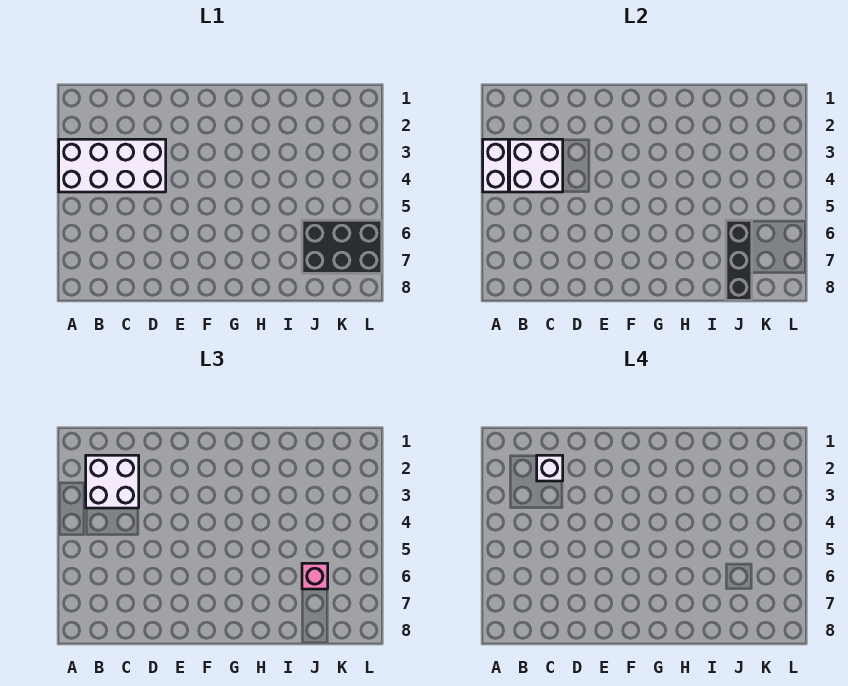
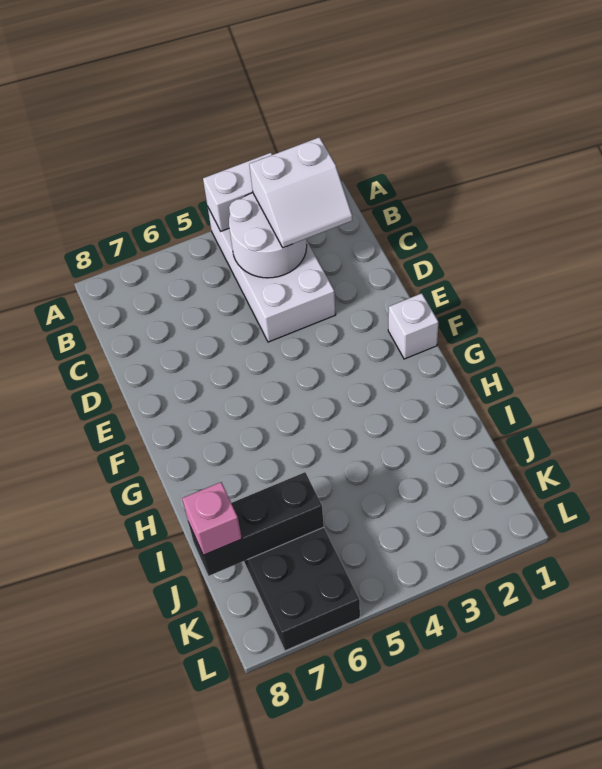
white brick B2:C3 level 3 -> white slope B2:C3 level 3 top B
white brick B3:C4 level 2 -> white round brick B3:C4 level 2
white brick C2 level 4 -> white brick F1 level 1
pink brick J6 level 3 -> pink brick J8 level 3

